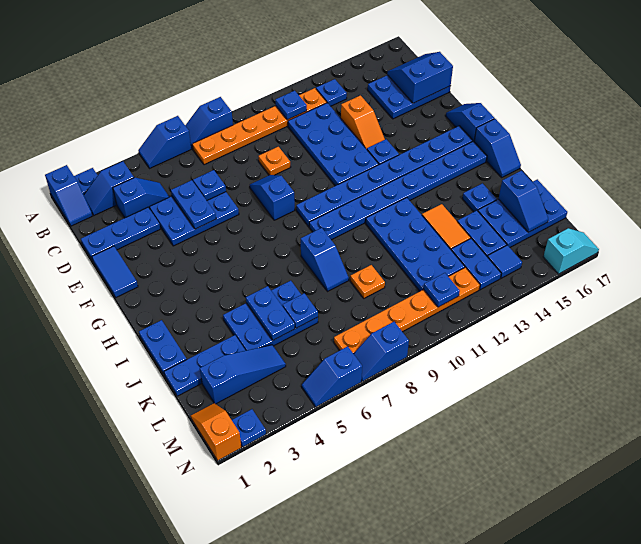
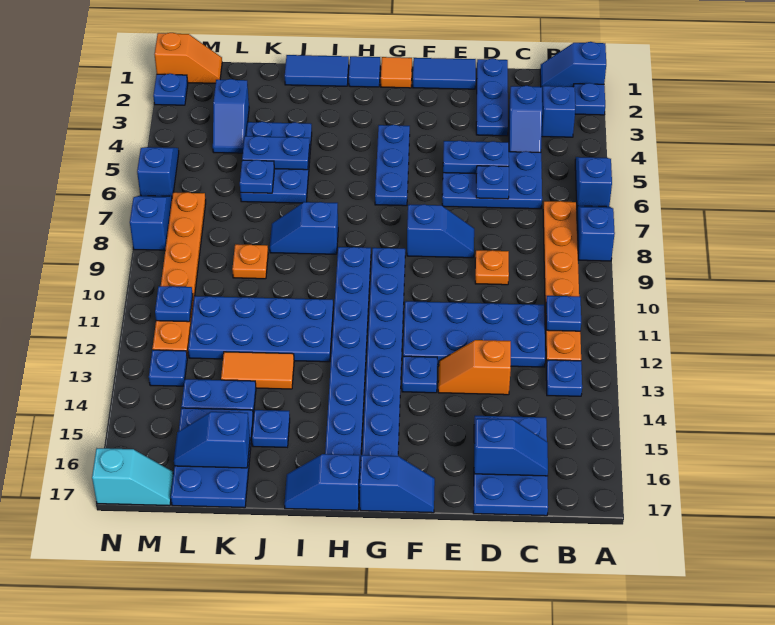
blue slope C16:D17 level 2 top D -> blue slope C16:D16 level 2 top D
blue plate D4:E6 level 1 -> blue plate C5:E6 level 1
none -> orange tile G1 level 1
blue plate I1:J1 level 1 -> blue tile I1:J1 level 1
blue plate K1:K3 level 1 -> blue plate G4:G6 level 1
blue slope L2:L4 level 1 top 2 -> blue slope L3:L4 level 1 top 3
blue plate L13:M13 level 1 -> blue plate M13 level 1
blue tile M14 level 1 -> blue tile H1 level 1
cyan slope N16:N17 level 1 top 16 -> cyan slope M17:N17 level 1 top N

